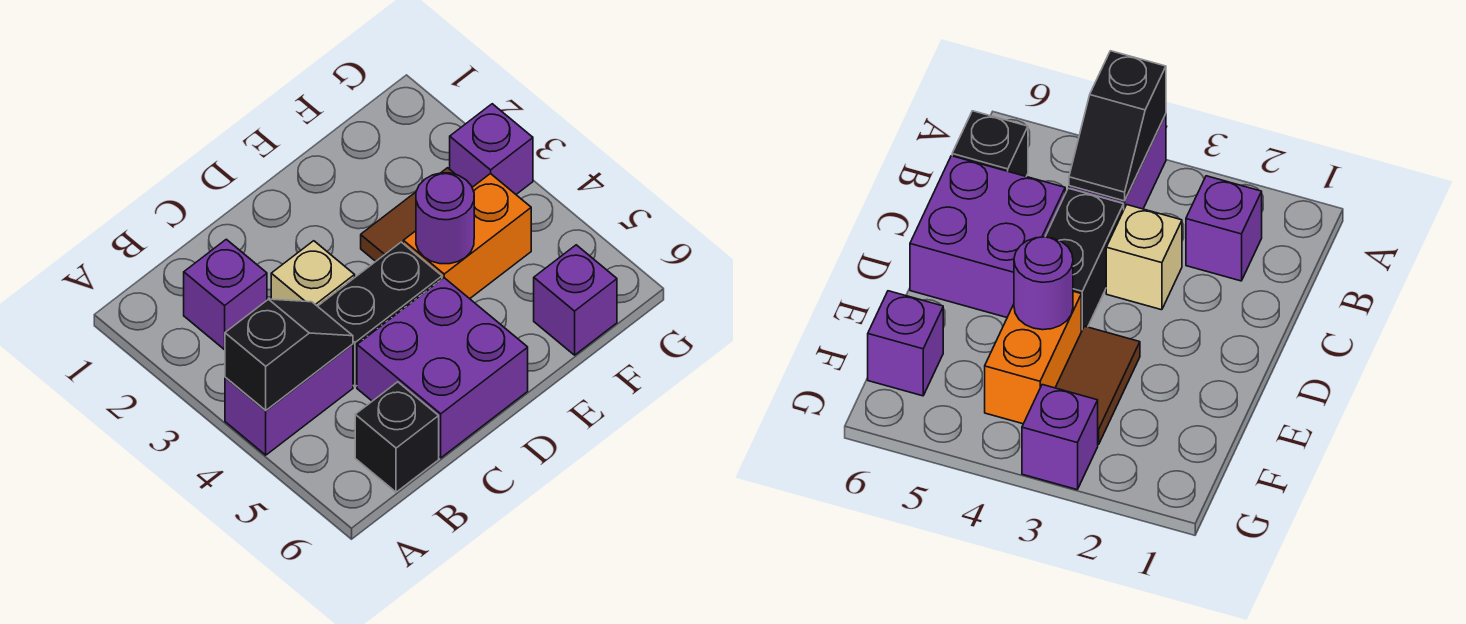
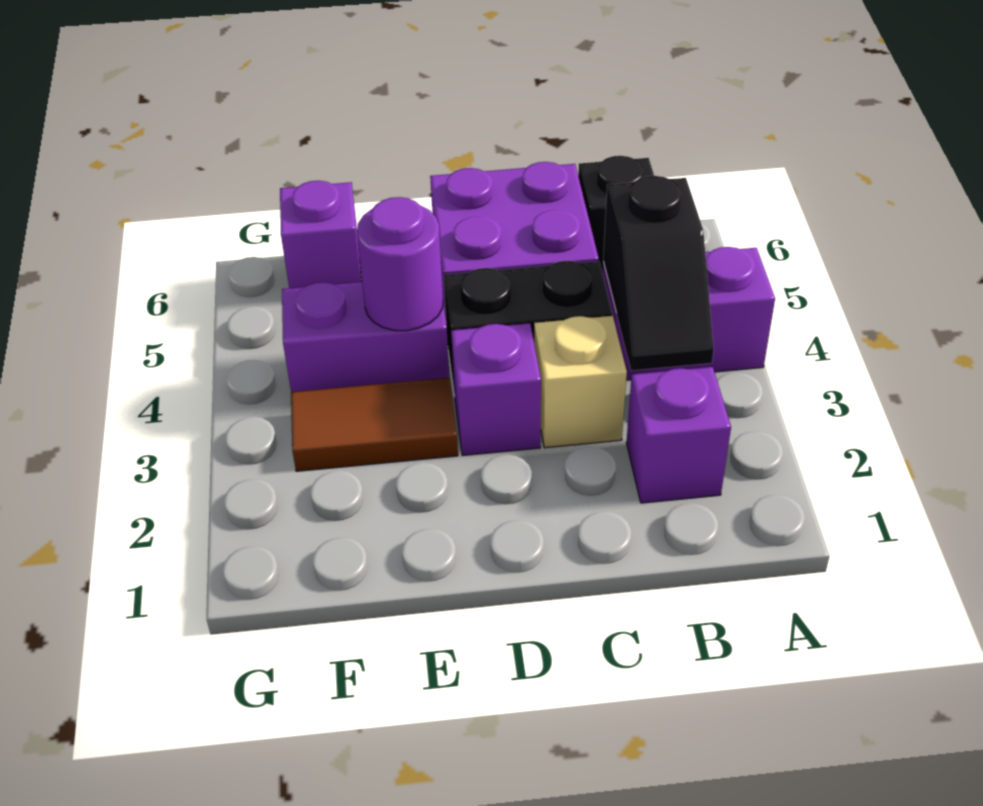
black slope A4:B4 level 2 top A -> black slope B3:B4 level 2 top 4
orange brick E4:F4 level 1 -> purple brick E4:F4 level 1
purple brick G3 level 1 -> purple brick D3 level 1

